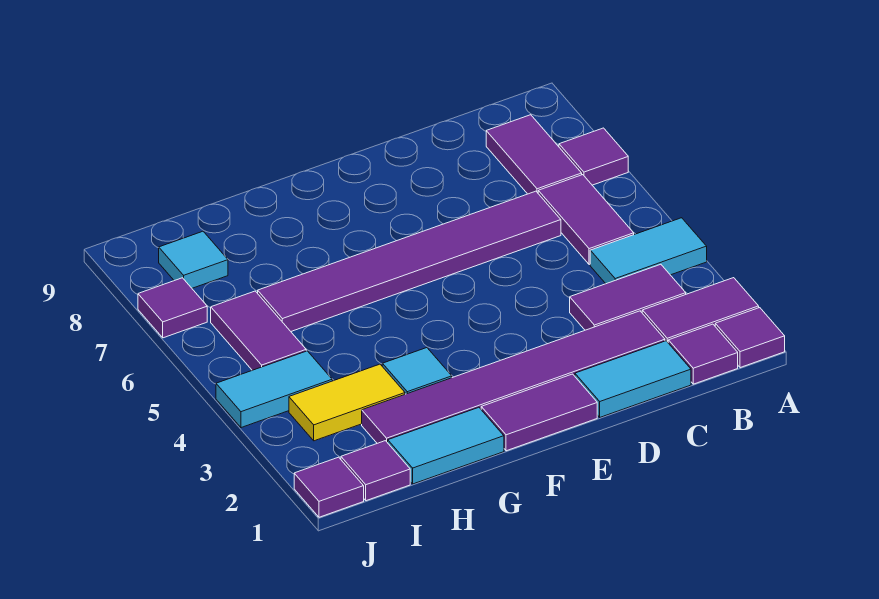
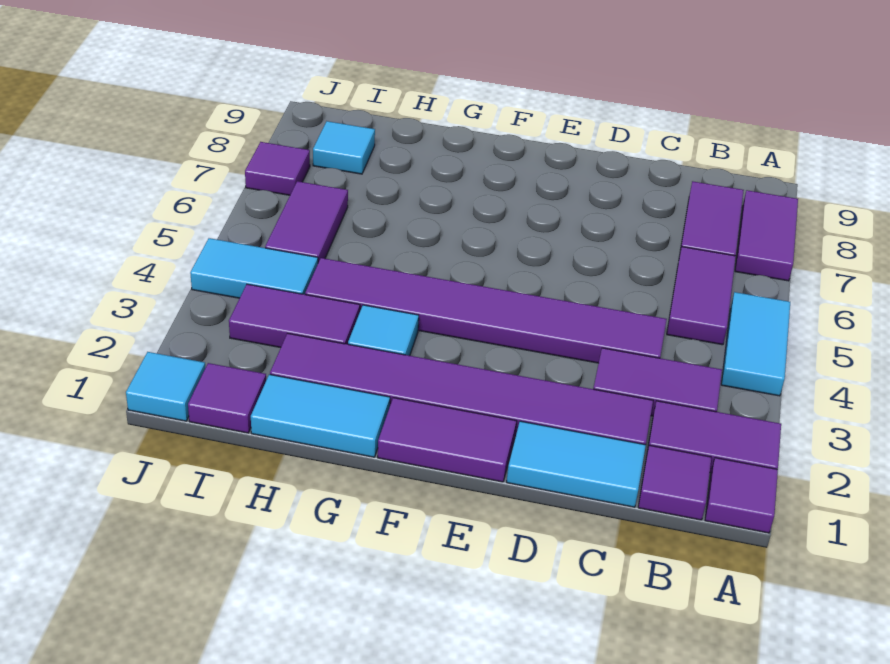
cyan tile A4:B4 level 1 -> cyan tile A4:A5 level 1
purple tile A7 level 1 -> purple tile A7:A8 level 1
purple tile C6:H6 level 1 -> purple tile C4:H4 level 1
yellow tile H3:I3 level 1 -> purple tile H3:I3 level 1
purple tile J1 level 1 -> cyan tile J1 level 1

